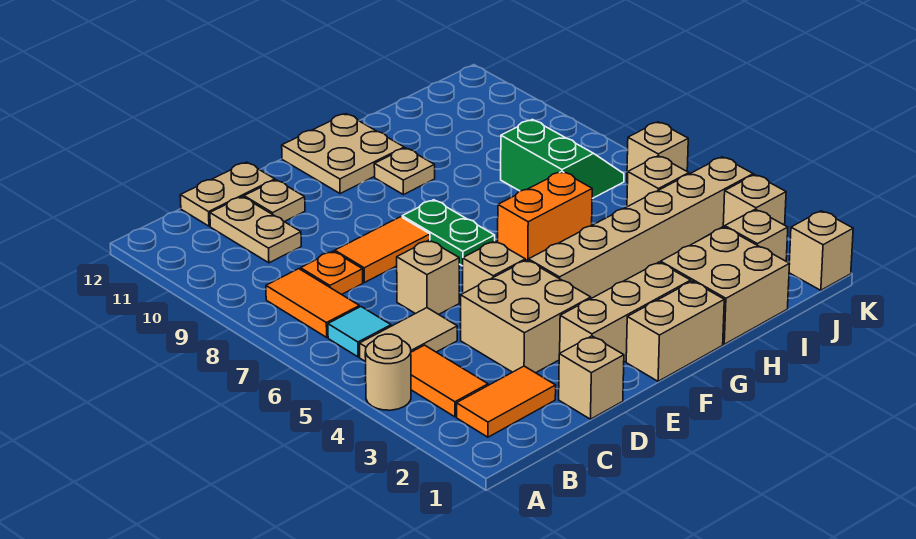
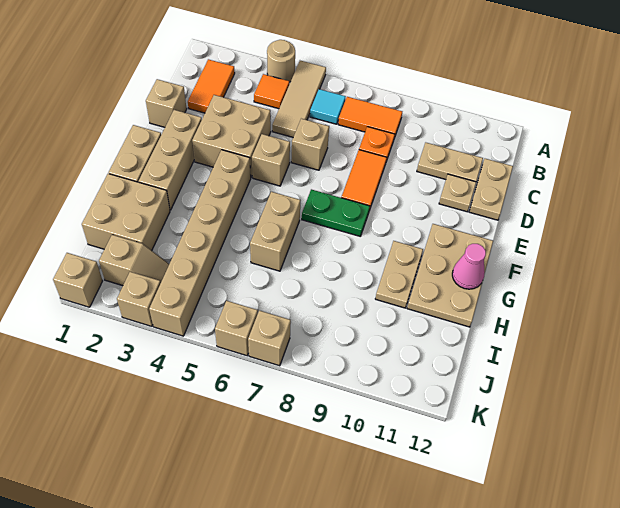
orange tile B3:B4 level 1 -> orange tile B4 level 1
tan tile B5:C5 level 1 -> tan tile A5:C5 level 1
tan plate F11:G12 level 1 -> tan plate F11:H12 level 1
orange brick G6:H6 level 1 -> tan brick G6:H6 level 1
tan plate G10 level 1 -> tan plate G10:H10 level 1
none -> pink cone G12 level 2
green slope I7:J8 level 1 top I -> none
tan brick J5 level 1 -> tan brick K7 level 1

